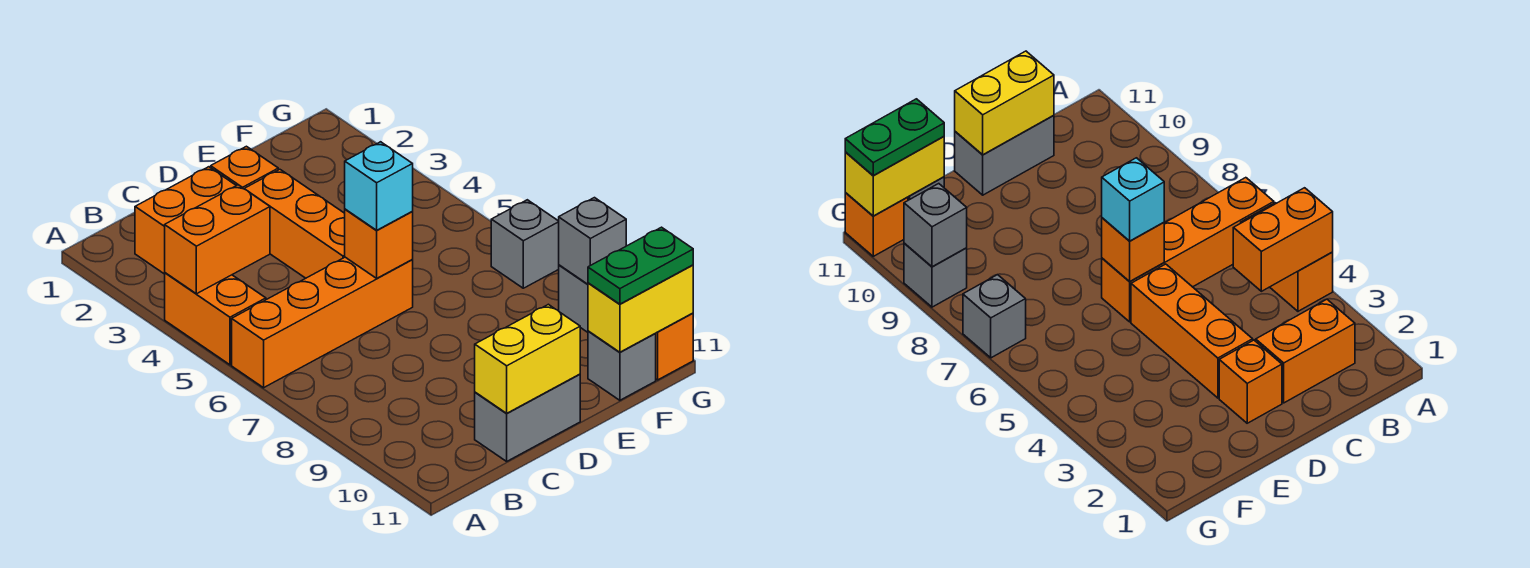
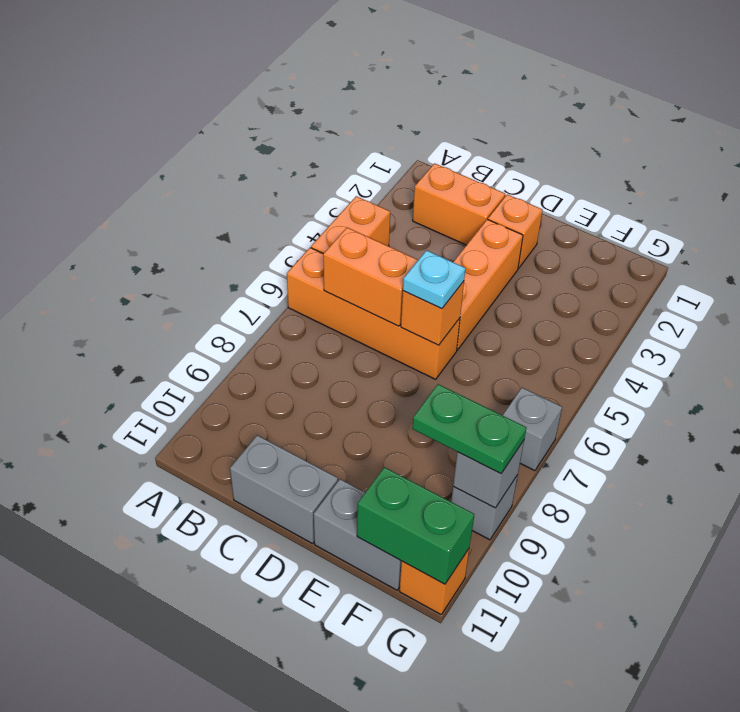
orange brick A4:B4 level 2 -> orange brick B6:C6 level 2
yellow brick C11:D11 level 2 -> none
cyan brick D6 level 3 -> cyan plate D6 level 3
grey brick F11 level 1 -> grey brick E11:F11 level 1
yellow brick F11:G11 level 2 -> green brick F11:G11 level 2
green plate F11:G11 level 3 -> green plate F9:G9 level 3

